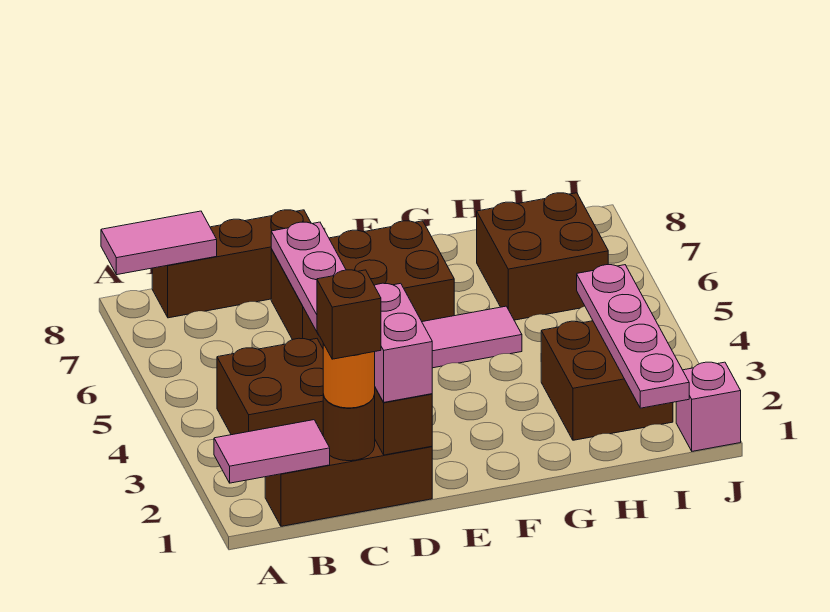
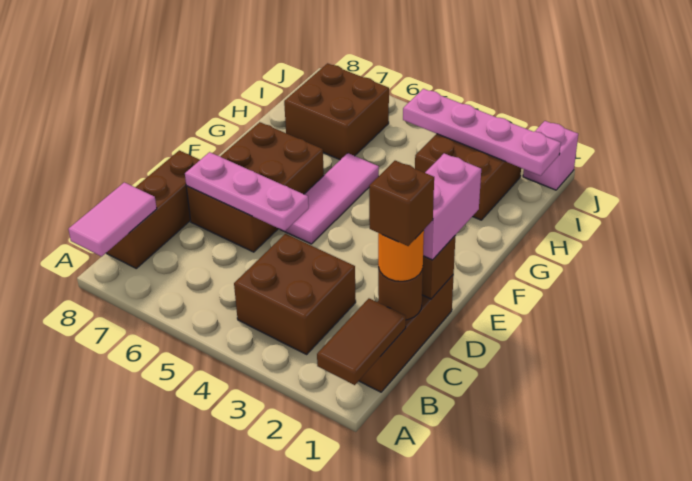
pink tile A1:B1 level 2 -> brown tile A1:B1 level 2
pink brick D1:D2 level 3 -> pink brick D1:E1 level 3

